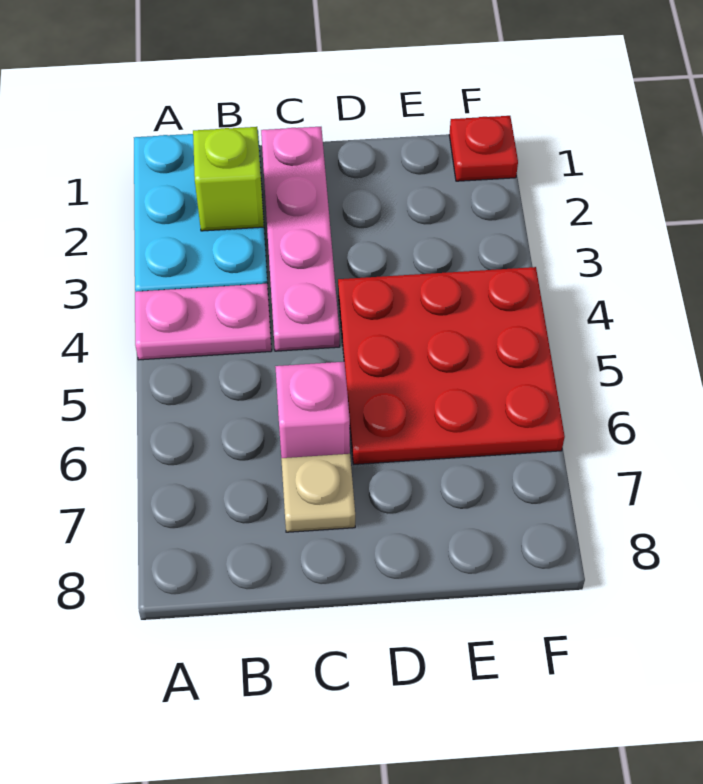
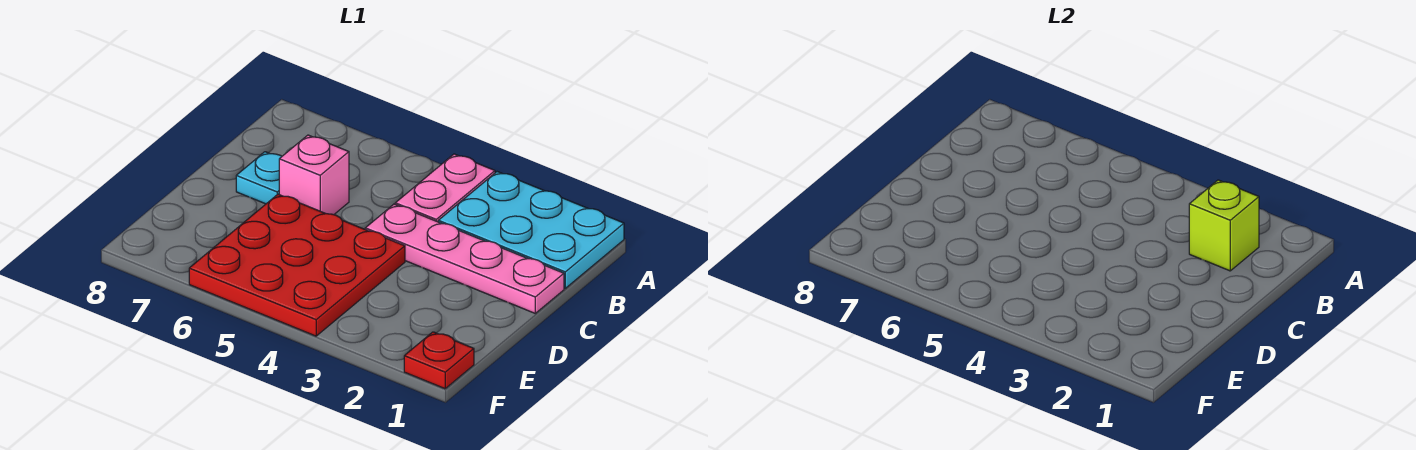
tan plate C7 level 1 -> cyan plate C7 level 1

